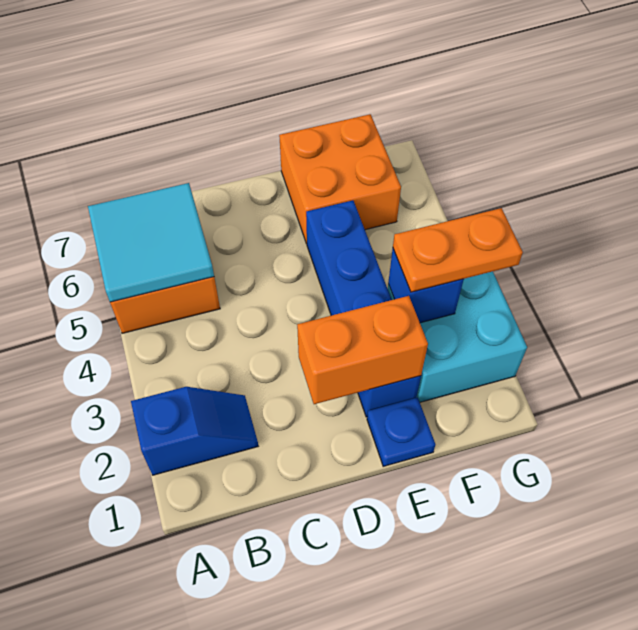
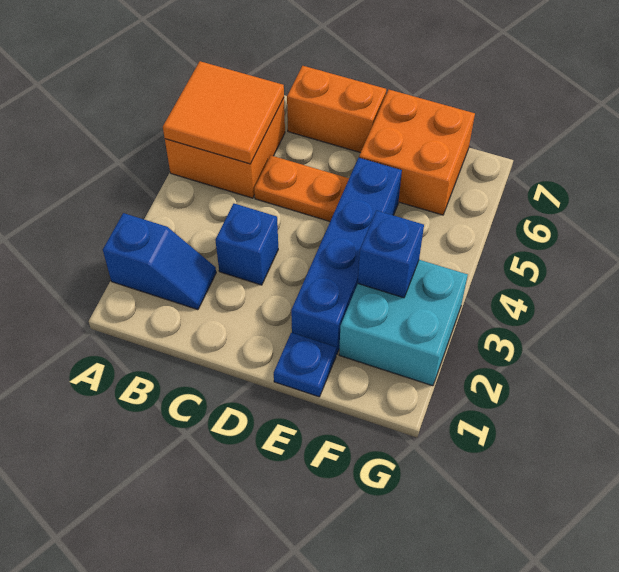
cyan tile A5:B6 level 2 -> orange tile A5:B6 level 2
none -> blue brick C3 level 1
orange brick D2:E2 level 2 -> orange brick C7:D7 level 1
orange plate F3:G3 level 3 -> orange plate C5:D5 level 1

